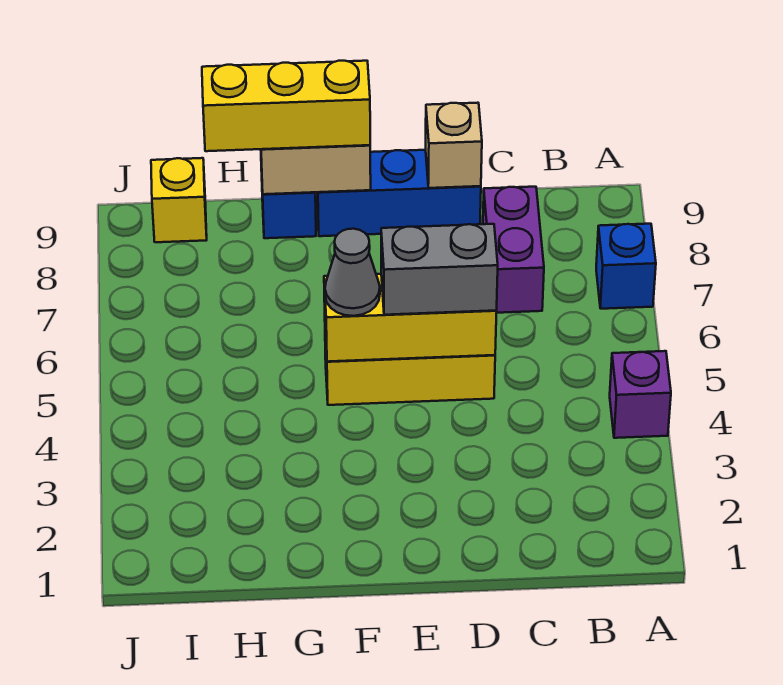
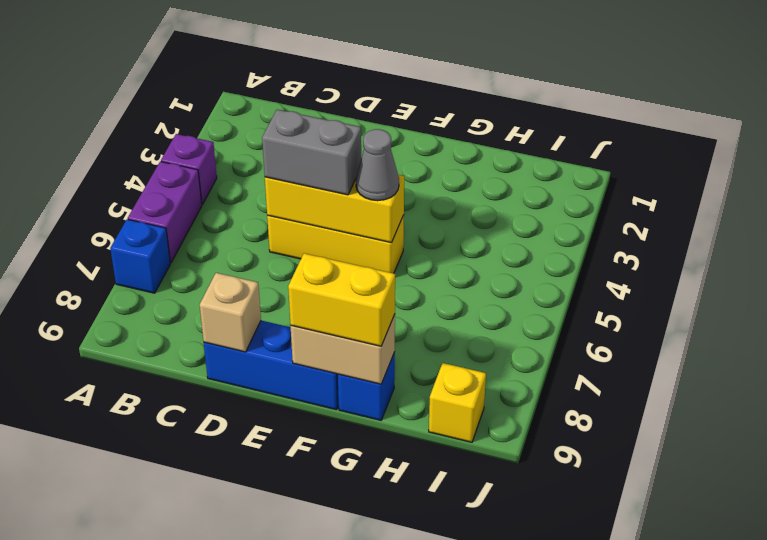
purple brick C7:C8 level 1 -> purple brick A5:A6 level 1
yellow brick F9:H9 level 3 -> yellow brick F9:G9 level 3

